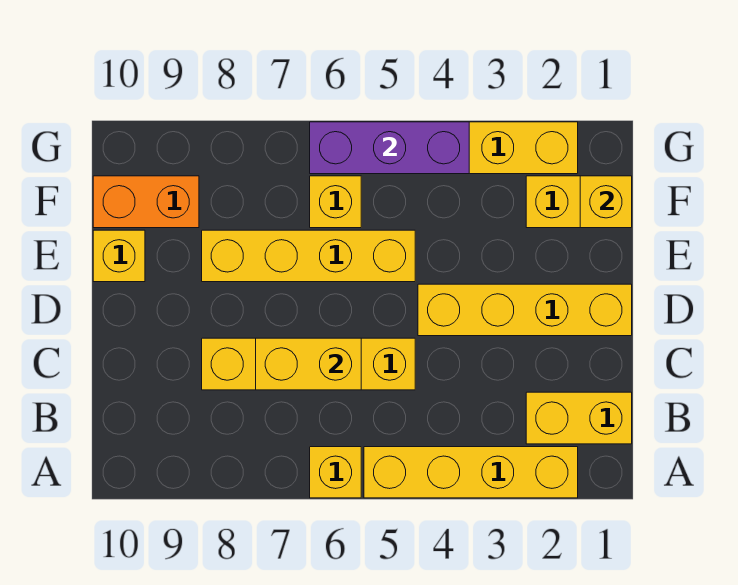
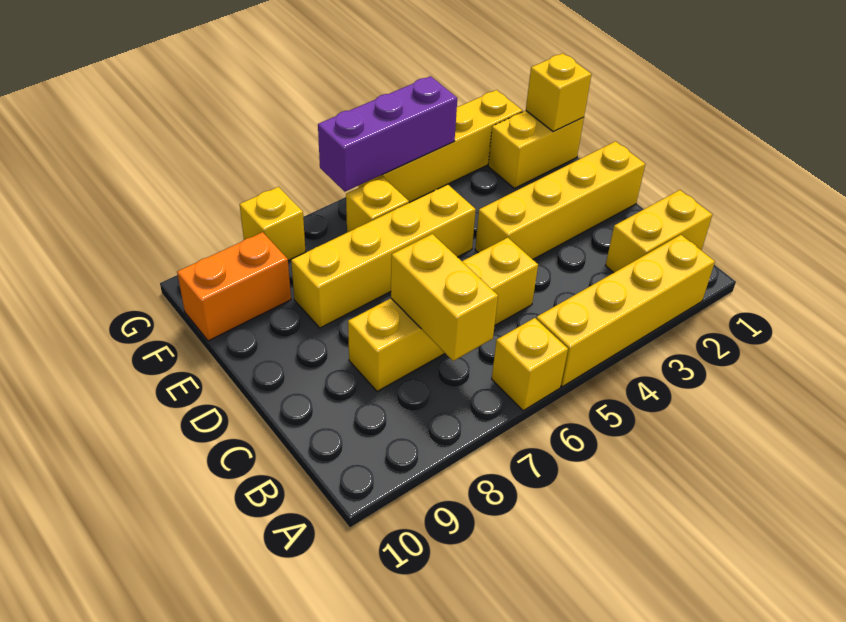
yellow brick C6:C7 level 2 -> yellow brick B7:C7 level 2
yellow brick E10 level 1 -> yellow brick G8 level 1

